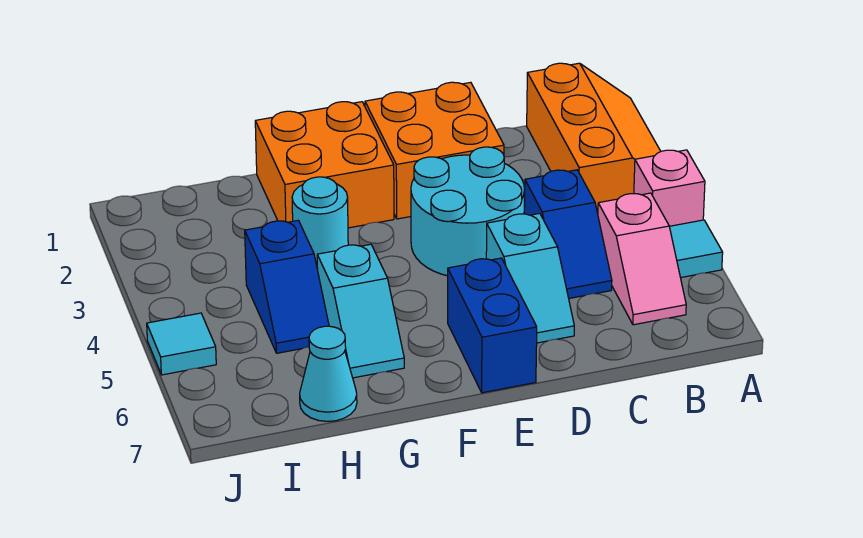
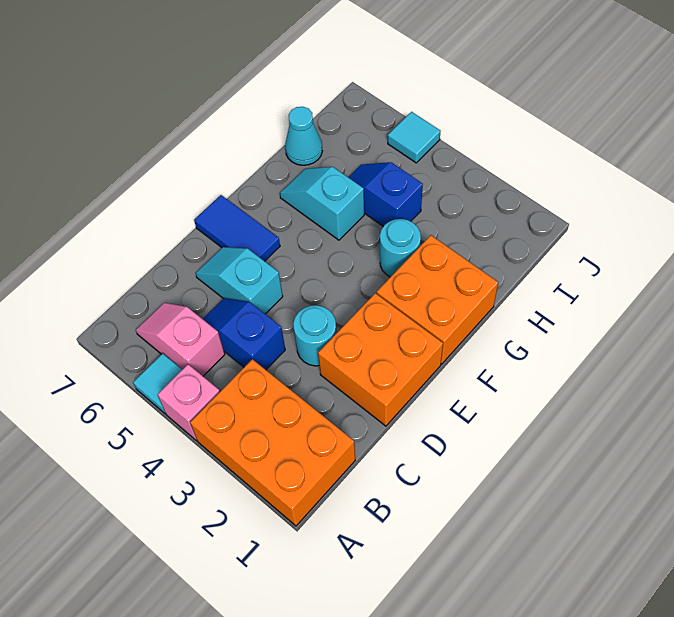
orange slope A1:B3 level 1 top B -> orange brick A1:B3 level 1
cyan round brick D3:E4 level 1 -> cyan round brick D3 level 1
blue brick E6:E7 level 1 -> blue tile E6:E7 level 1

